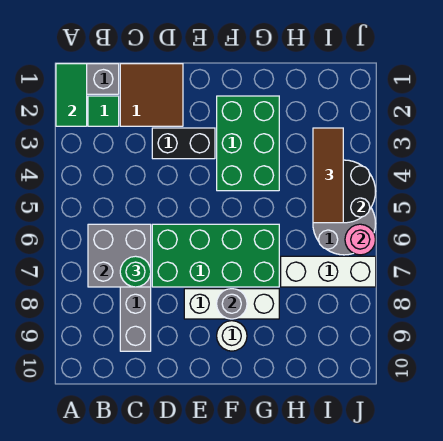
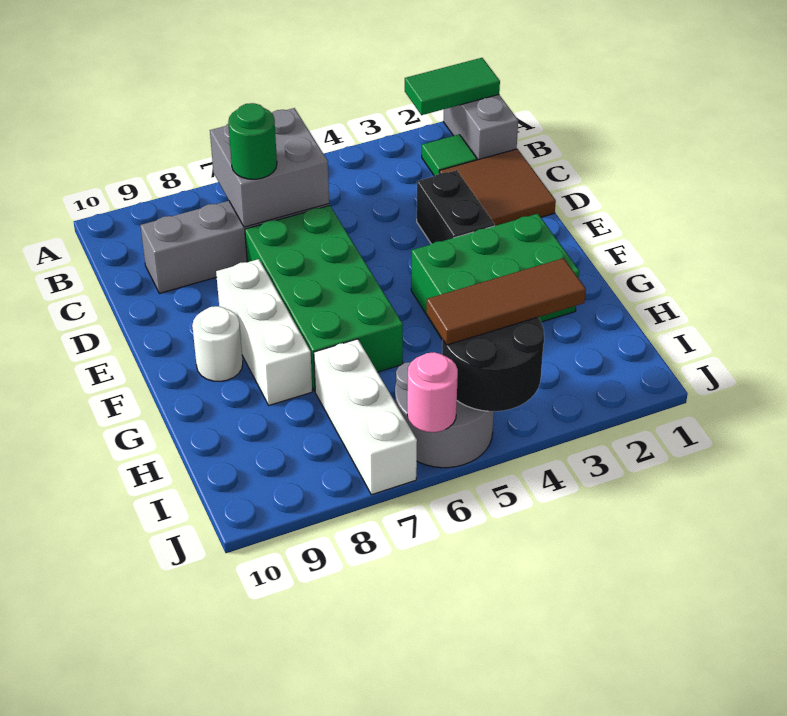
grey round brick F8 level 2 -> none

